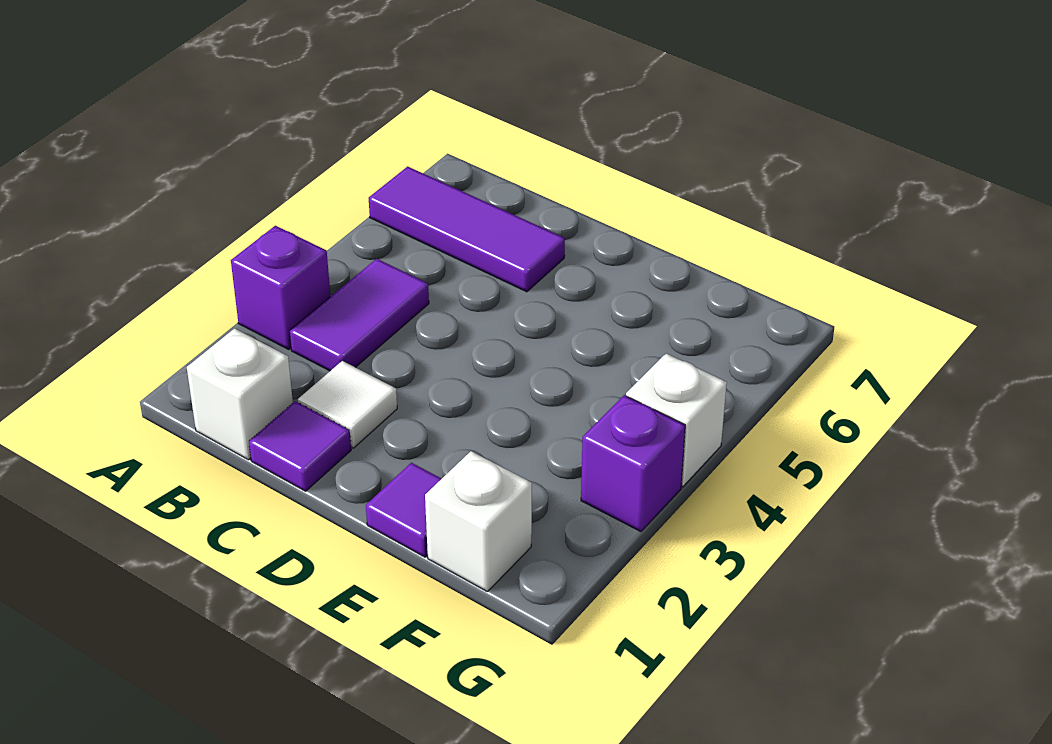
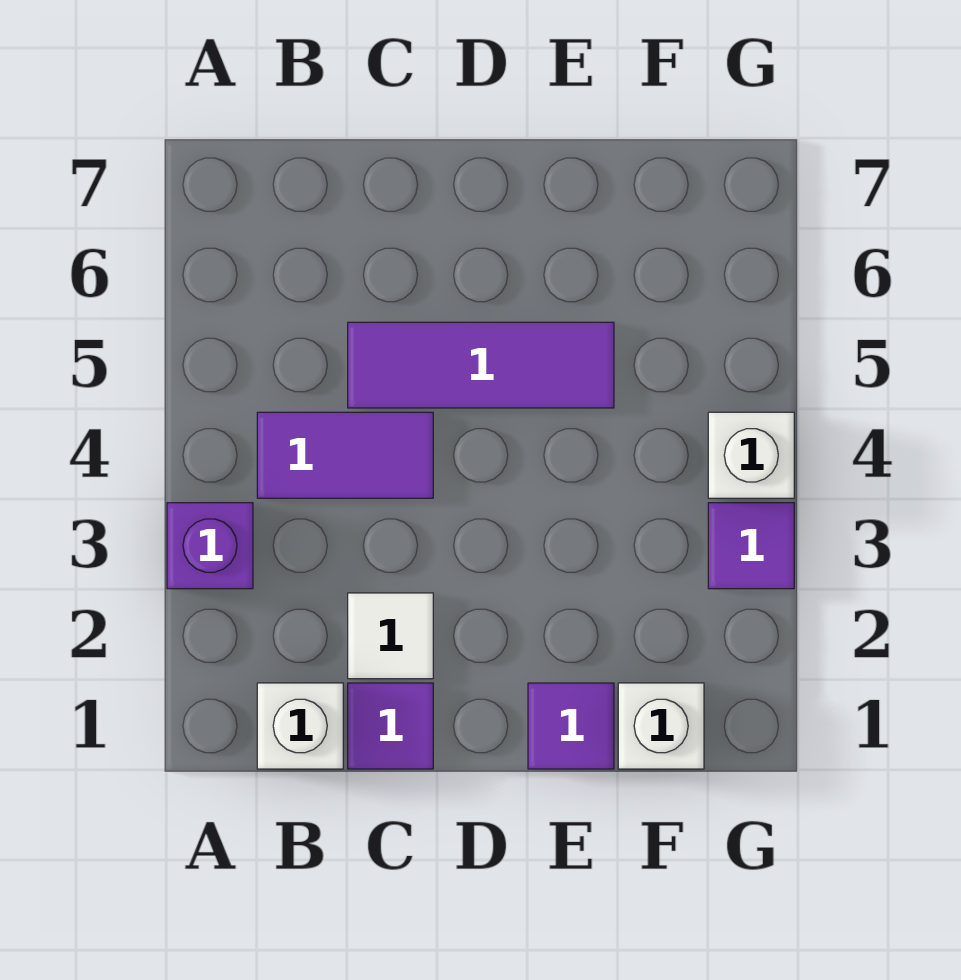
purple tile A6:C6 level 1 -> purple tile C5:E5 level 1
purple tile B3:B4 level 1 -> purple tile B4:C4 level 1
purple brick G3 level 1 -> purple tile G3 level 1

